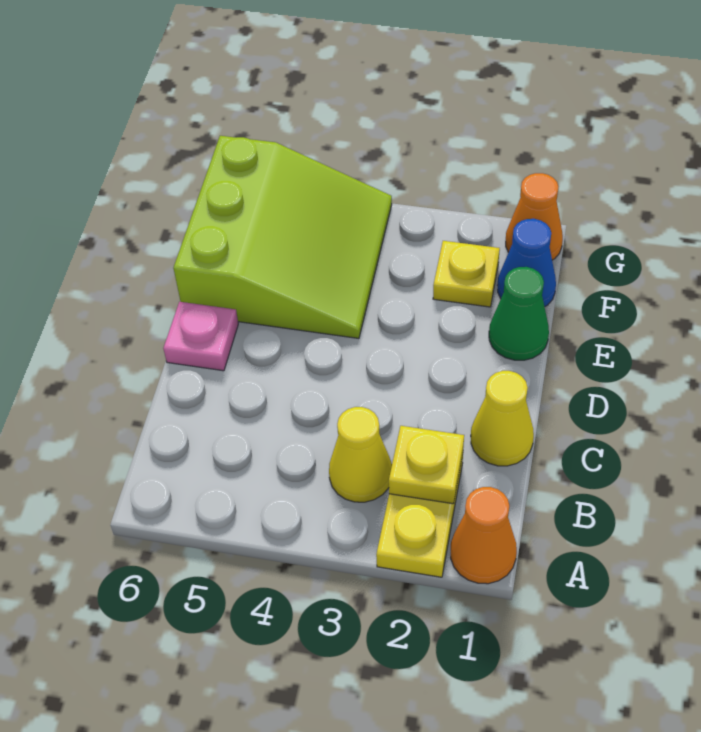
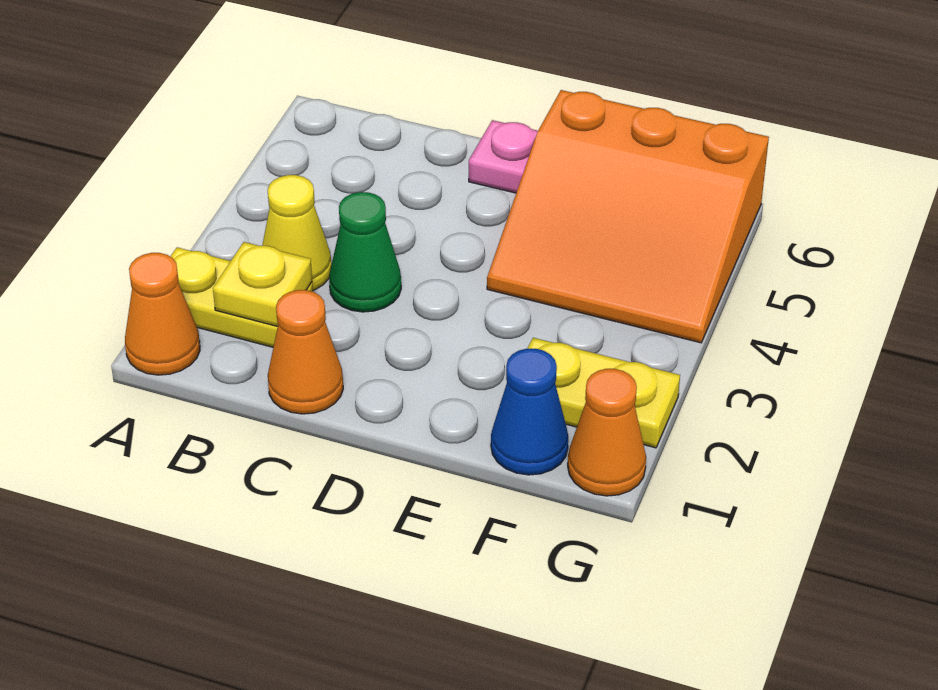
yellow cone C1 level 1 -> orange cone C1 level 1
green cone E1 level 1 -> green cone C3 level 1
lime slope E4:G6 level 1 top 6 -> orange slope E4:G6 level 1 top 6
yellow plate F2 level 1 -> yellow plate F2:G2 level 1

